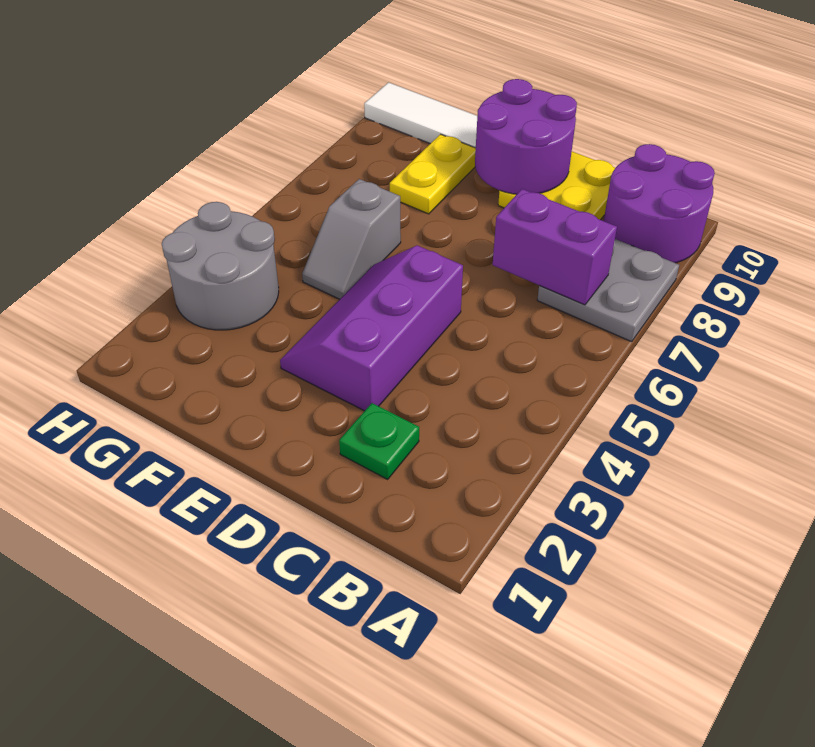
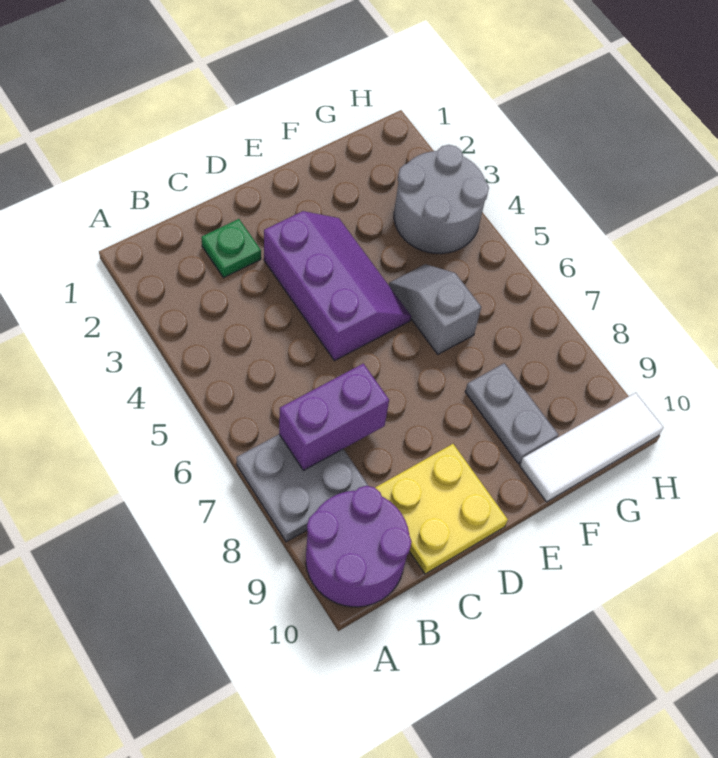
purple round brick D9:E10 level 2 -> none
yellow plate F8:F9 level 1 -> grey plate F8:F9 level 1

